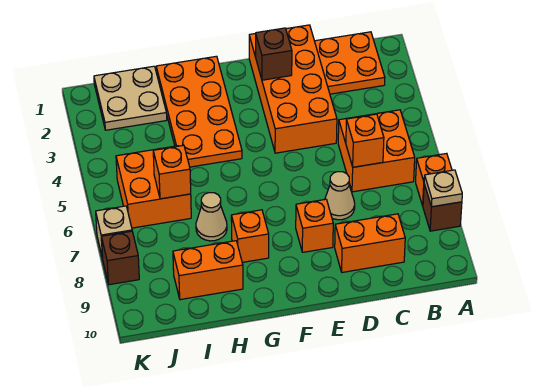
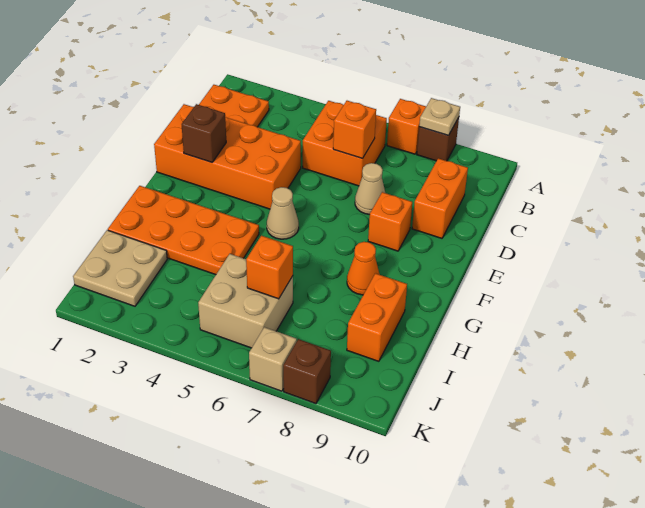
orange brick G8 level 1 -> orange cone G8 level 1
tan cone H7 level 1 -> tan cone F5 level 1
orange brick I5:J6 level 1 -> tan brick I5:J6 level 1

